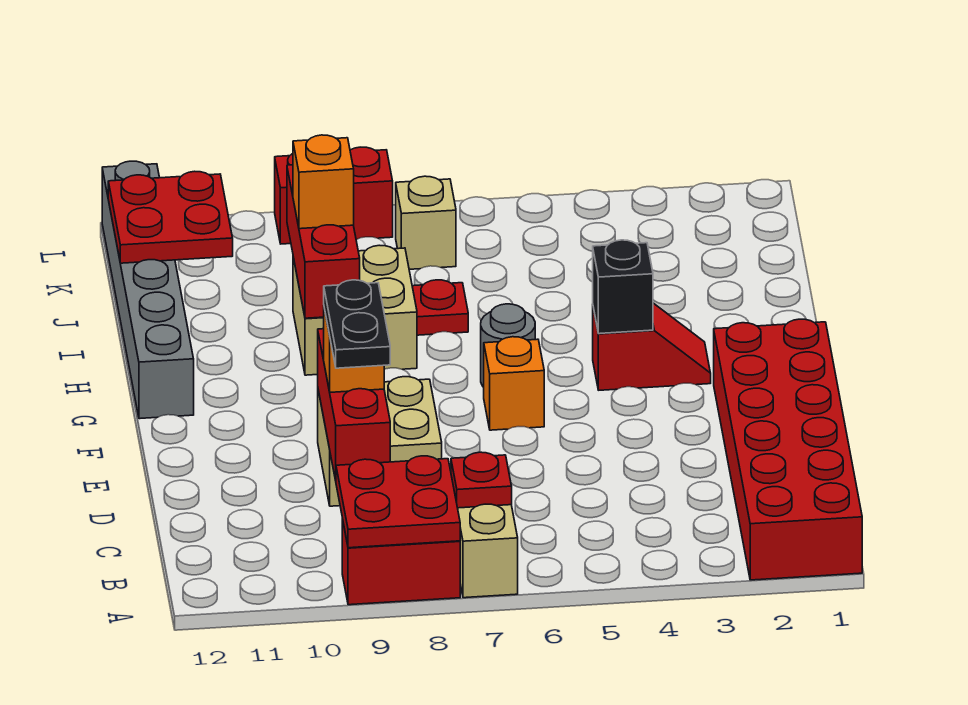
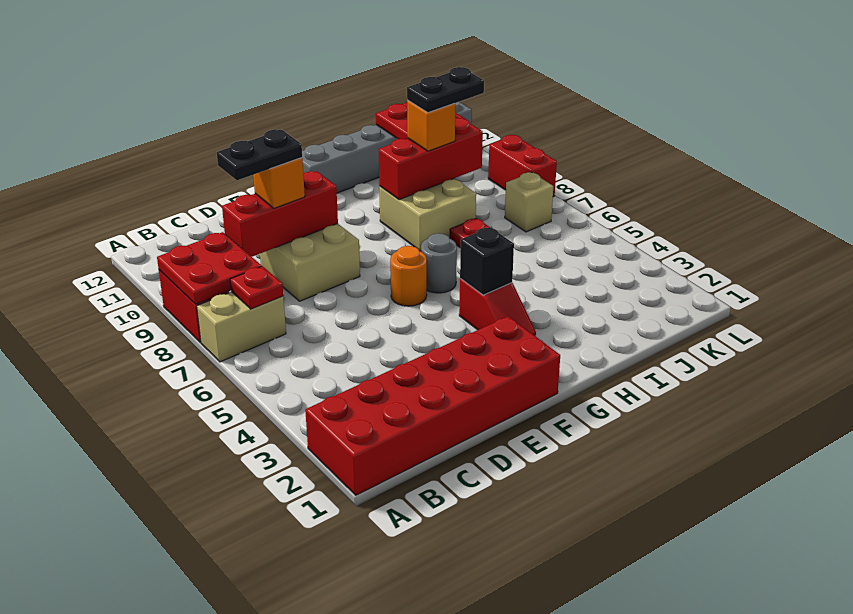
orange brick F6 level 1 -> orange round brick F6 level 1
none -> black plate I9:J9 level 4

